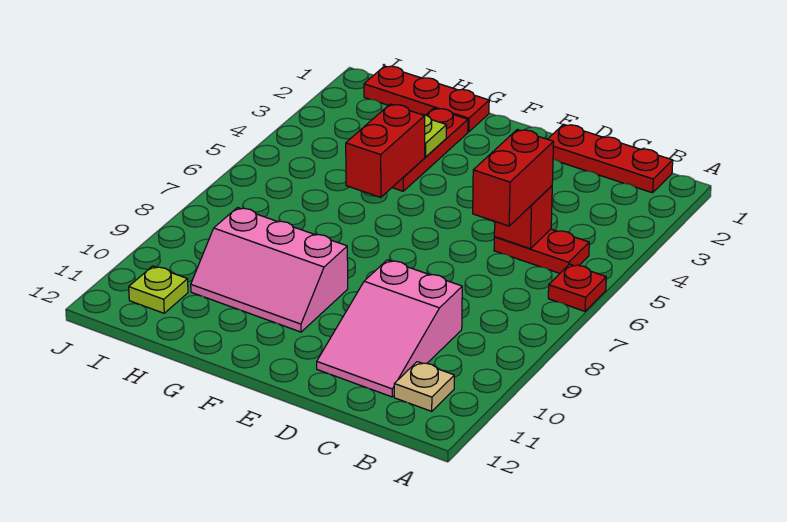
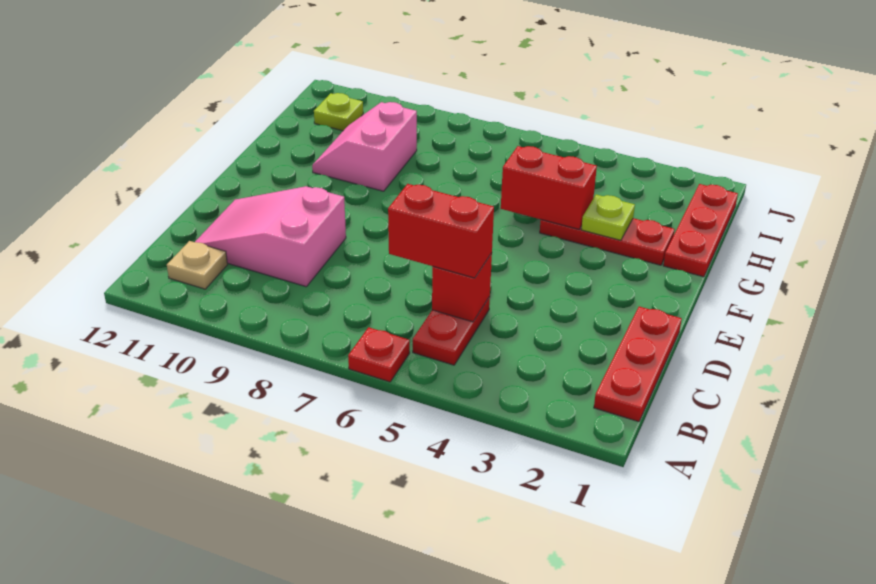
pink slope F9:H10 level 1 top 9 -> pink slope G9:H10 level 1 top 9

